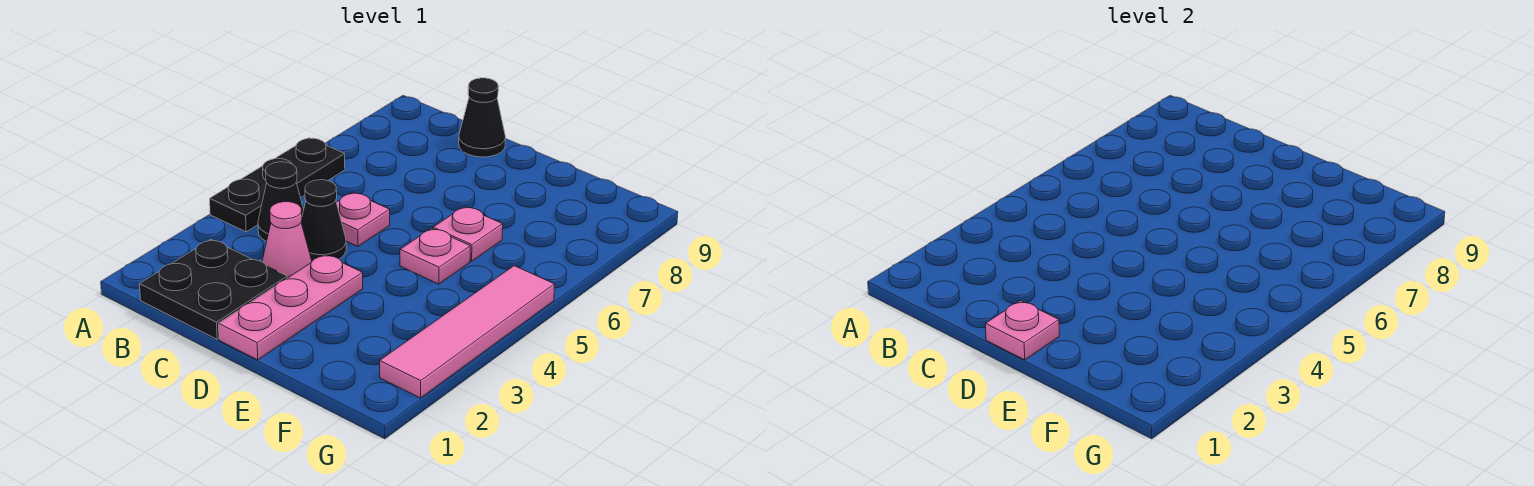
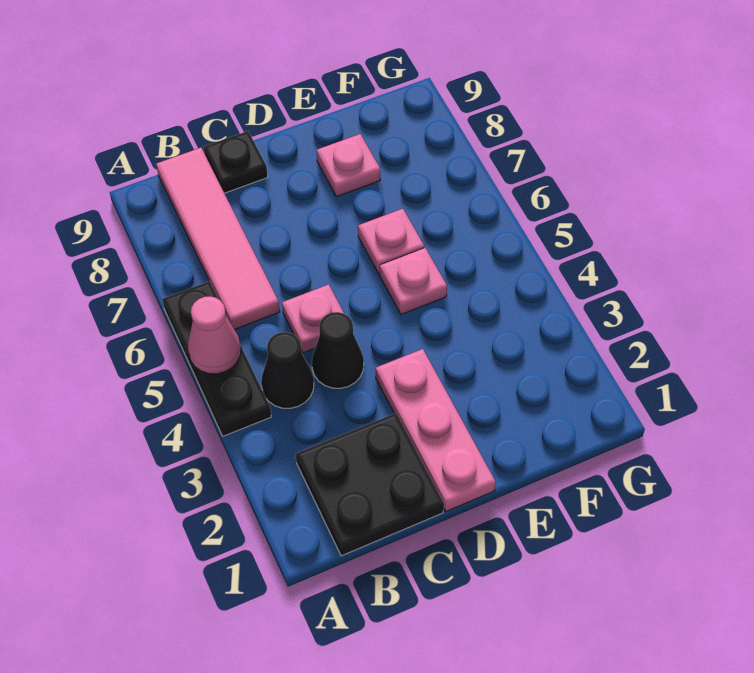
pink cone C3 level 1 -> pink cone A5 level 2
black cone C9 level 1 -> black plate C9 level 1
pink plate D1 level 2 -> pink plate E8 level 1
pink tile G2:G5 level 1 -> pink tile B6:B9 level 1

